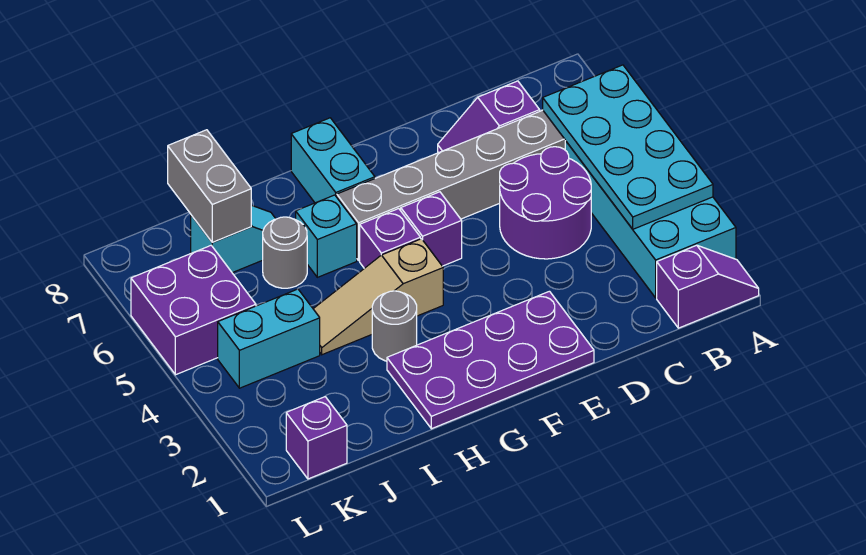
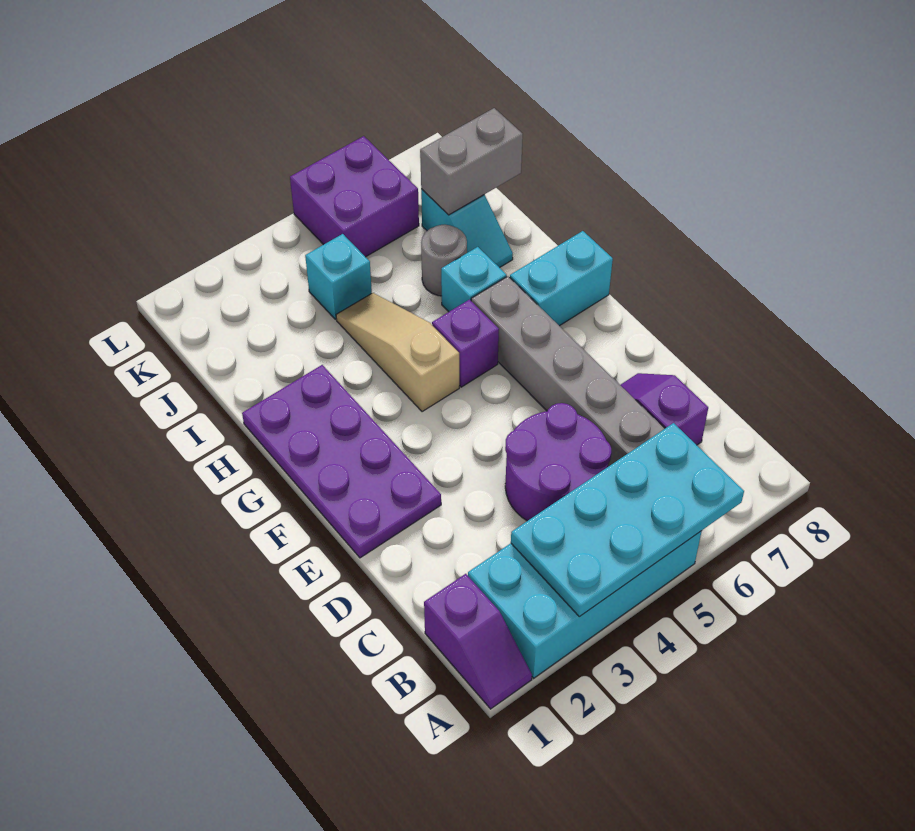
purple brick F5 level 1 -> none
grey round brick H3 level 1 -> none
cyan brick J4:K4 level 1 -> cyan brick J4 level 1
purple brick K1 level 1 -> none

